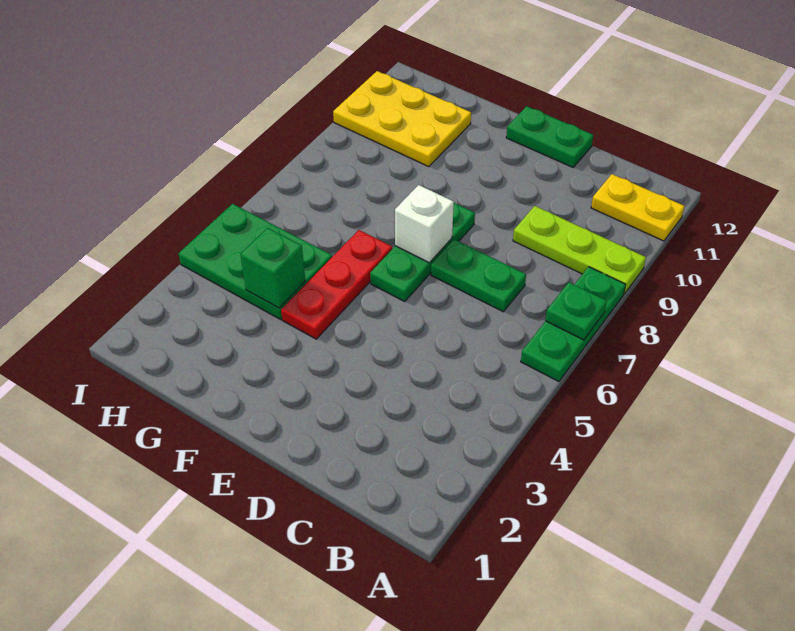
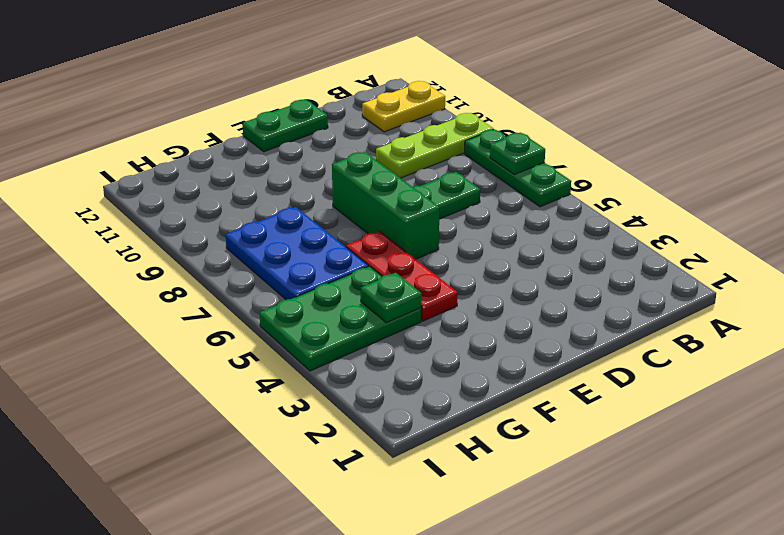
green plate E6:E8 level 1 -> green brick E6:E8 level 1
white brick E7 level 2 -> none
green brick G4 level 2 -> green plate G4 level 2
none -> blue plate G6:H8 level 1
yellow plate G10:I11 level 1 -> none

